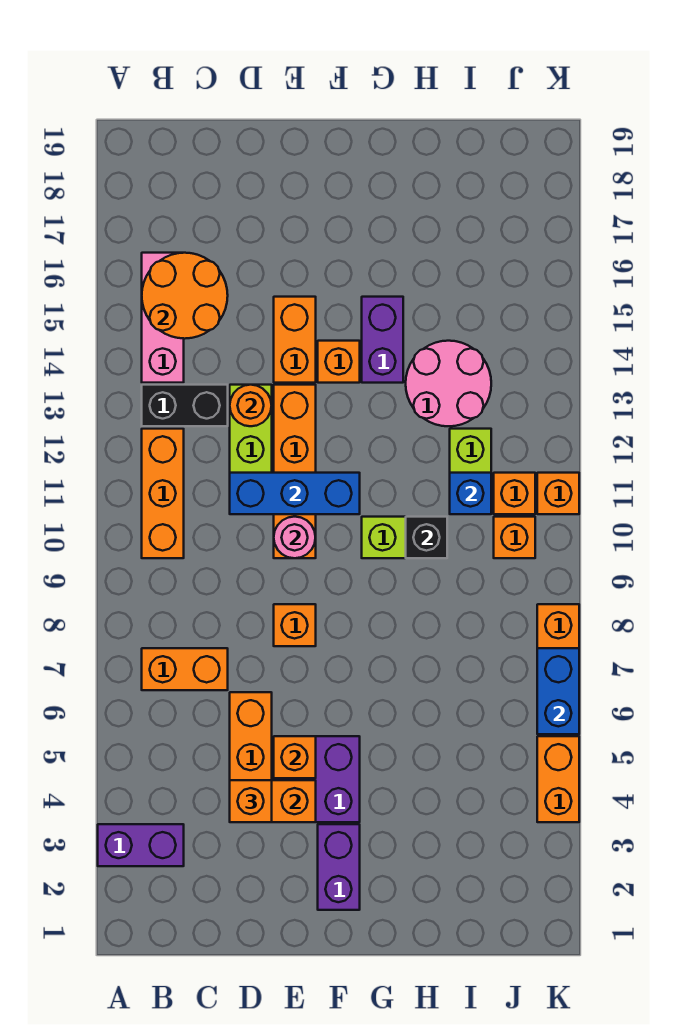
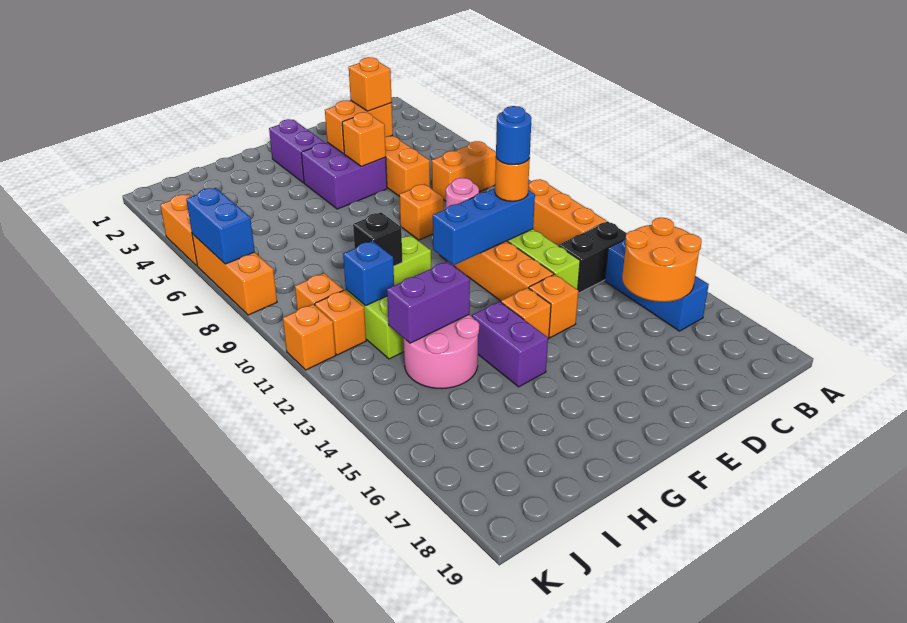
purple brick A3:B3 level 1 -> purple brick H13:I13 level 2
pink brick B14:B16 level 1 -> blue brick B14:B16 level 1
none -> blue round brick D11 level 4
orange round brick D13 level 2 -> orange round brick D11 level 3
orange brick E14:E15 level 1 -> orange brick E14 level 1

